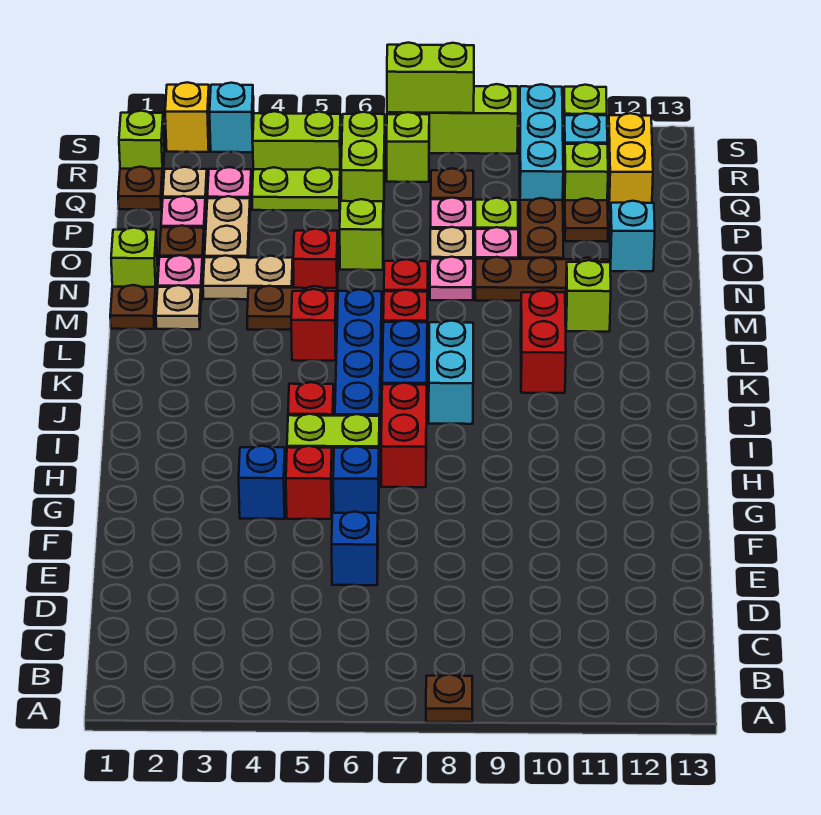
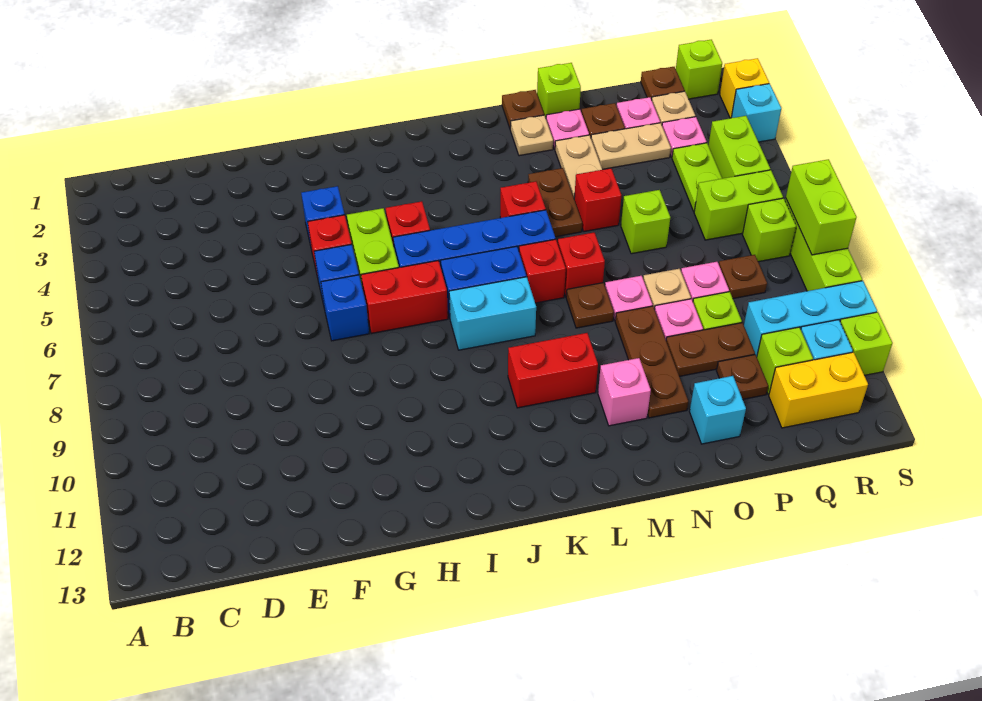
brown plate A8 level 1 -> brown plate M8 level 1
blue brick E6 level 1 -> blue brick G7 level 1
lime brick M11 level 1 -> pink brick M11 level 1

